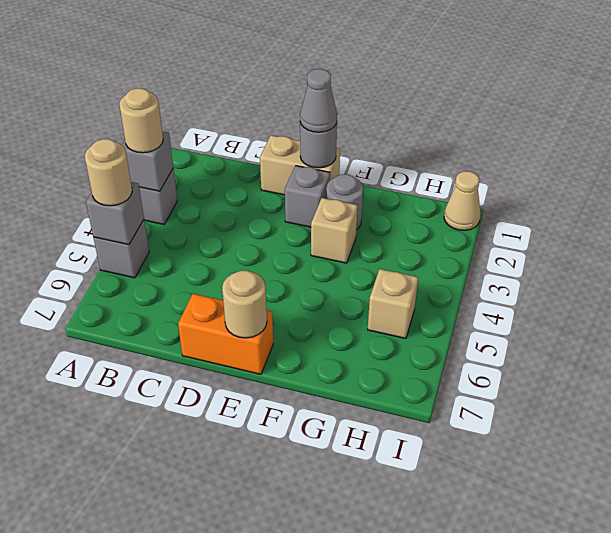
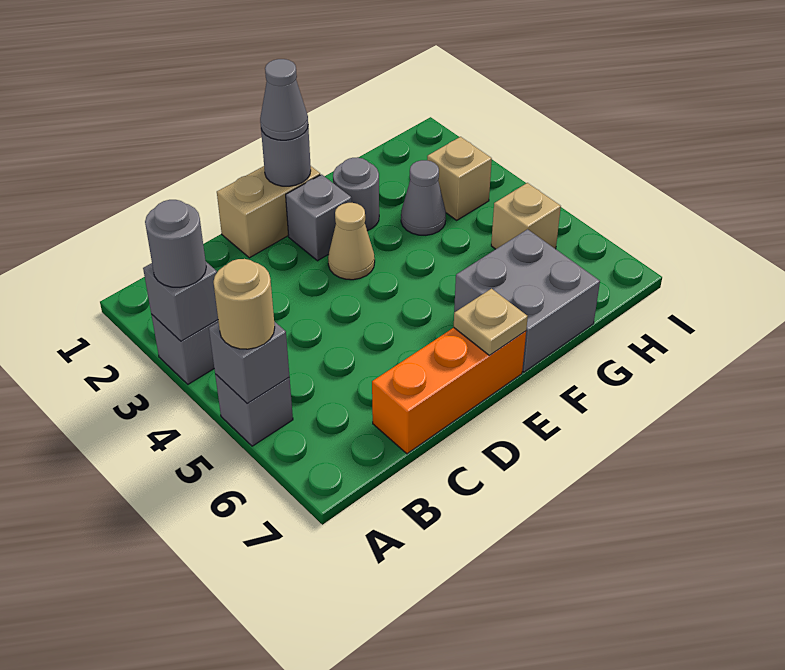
tan round brick A3 level 3 -> grey round brick A3 level 3
orange brick D7:E7 level 1 -> orange brick C7:E7 level 1
tan round brick E7 level 2 -> tan plate E7 level 2
tan brick F3 level 1 -> tan brick H3 level 1
none -> grey brick F6:G7 level 1
none -> grey cone G3 level 1
tan cone I1 level 1 -> tan cone E3 level 1

